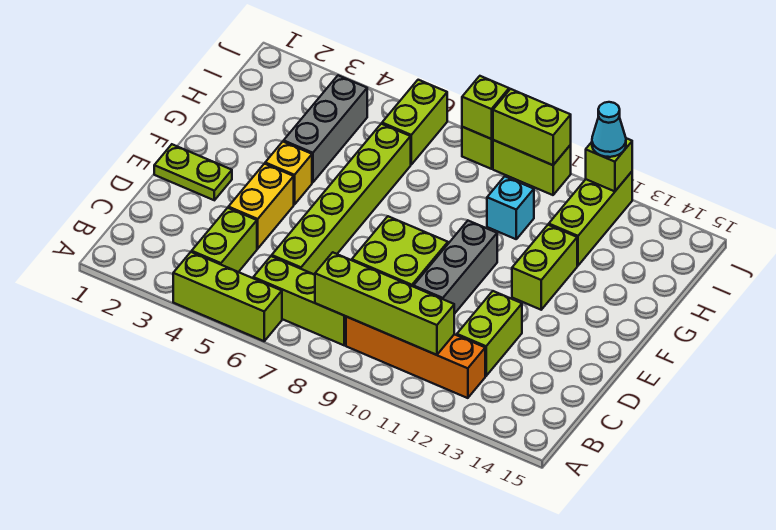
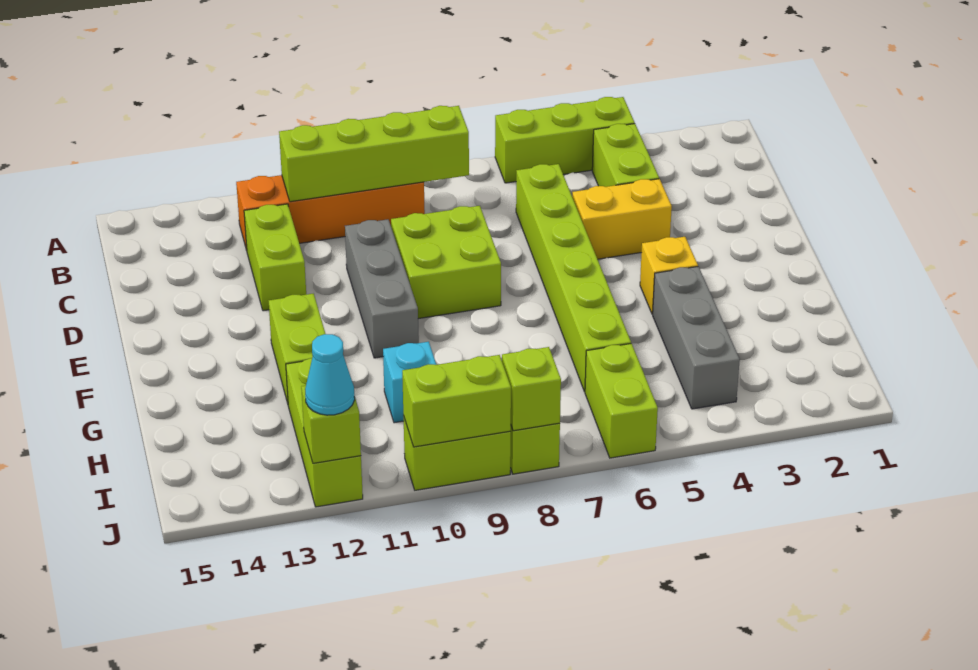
lime brick B6:B8 level 1 -> none
yellow brick D4:E4 level 1 -> yellow brick D4:D5 level 1
lime plate E1:E2 level 1 -> none

